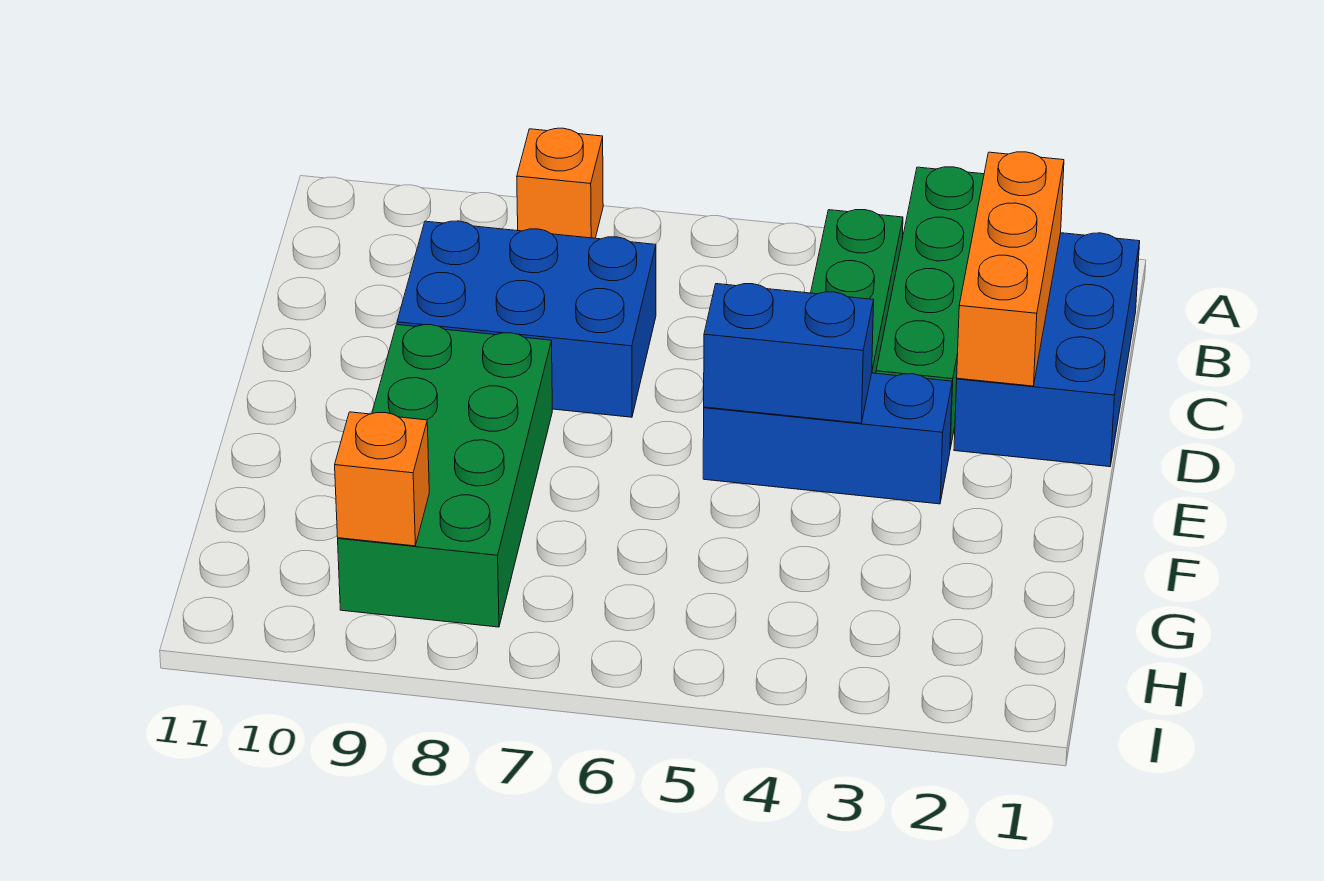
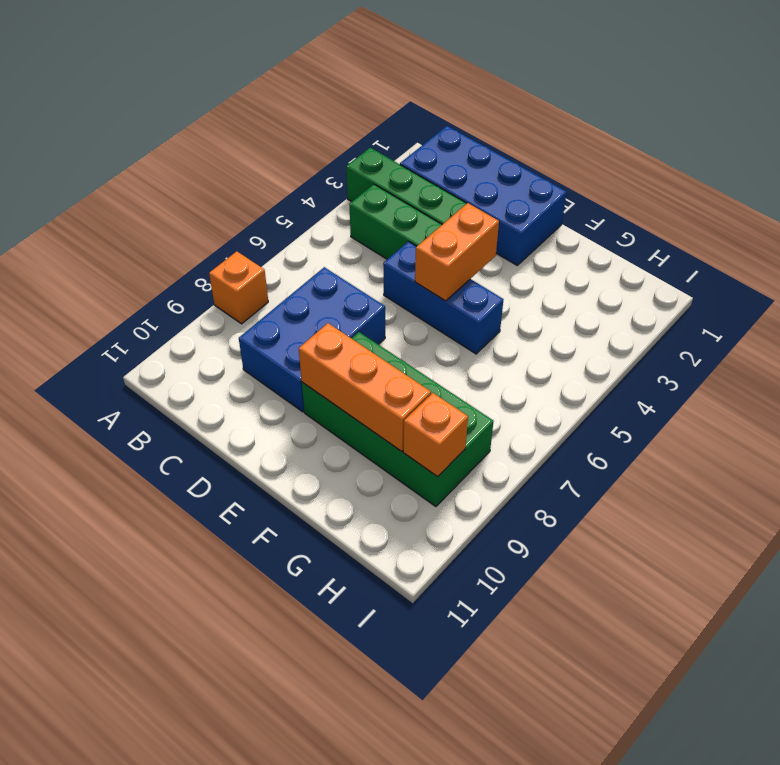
blue brick B1:D2 level 1 -> blue brick B1:E2 level 1
orange brick B2:D2 level 2 -> orange brick E9:G9 level 2
blue brick E3:E5 level 1 -> blue brick D5:F5 level 1
blue brick E4:E5 level 2 -> orange brick E4:E5 level 2

